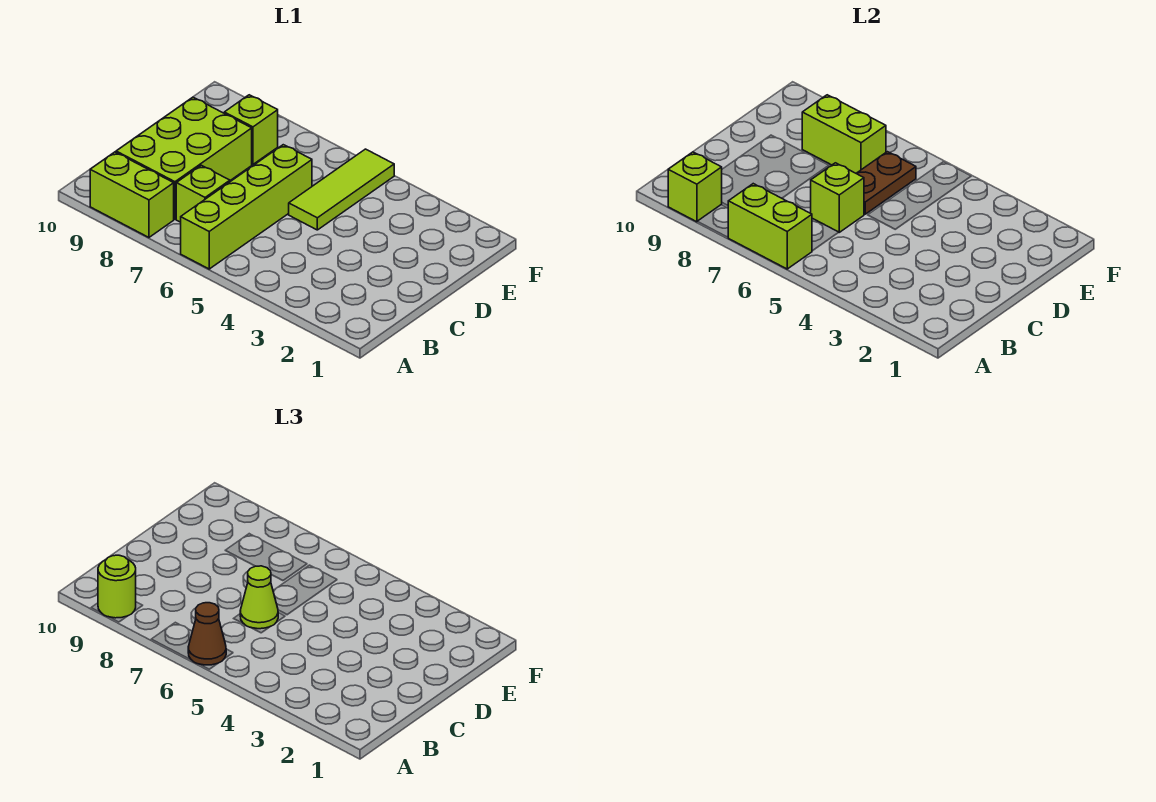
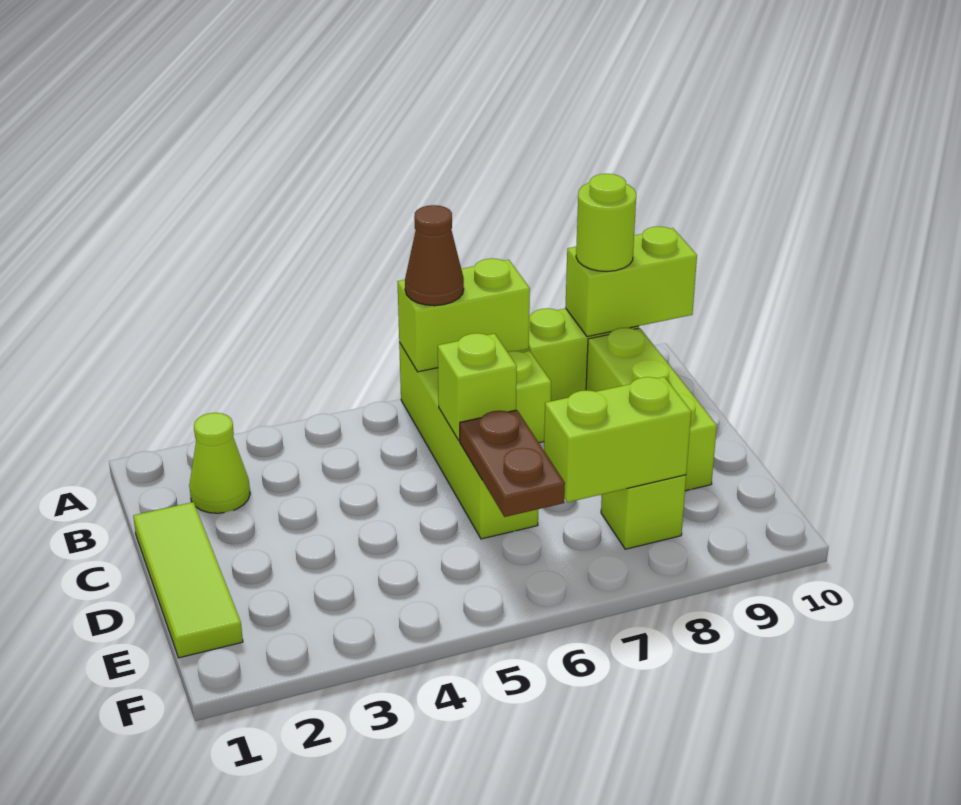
lime brick A9 level 2 -> lime brick A9:A10 level 2
lime brick B8:D9 level 1 -> lime brick B9:D9 level 1
lime cone C6 level 3 -> lime cone B2 level 1
lime tile D5:F5 level 1 -> lime tile C1:E1 level 1

